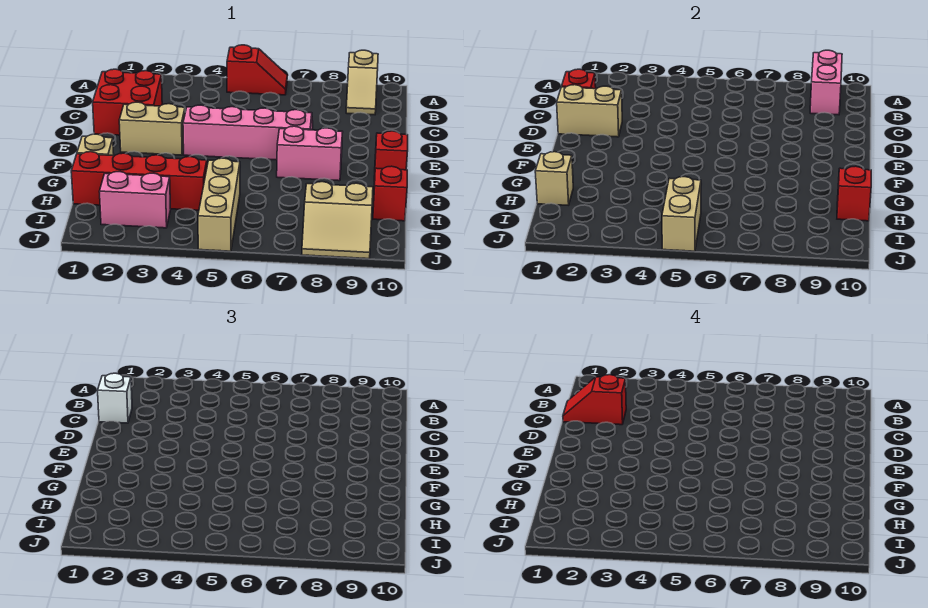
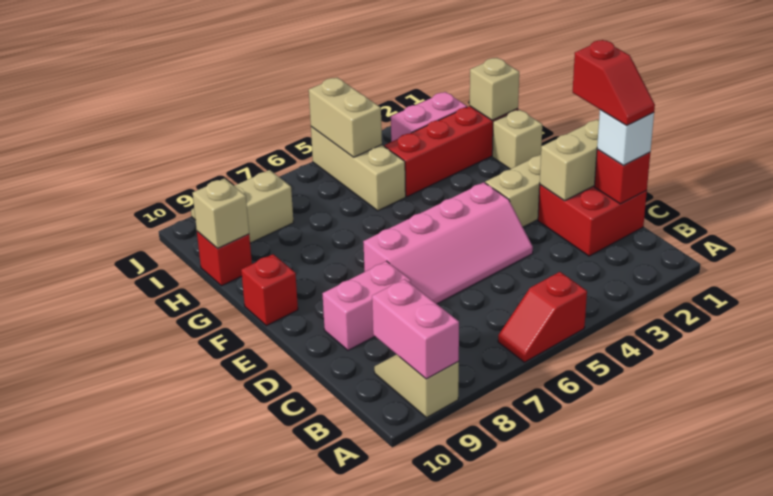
red slope C1:C2 level 4 top 2 -> red slope C1:D1 level 4 top D
pink brick F7:F8 level 1 -> pink brick D8:D9 level 1
red brick H10 level 2 -> tan brick H10 level 2

